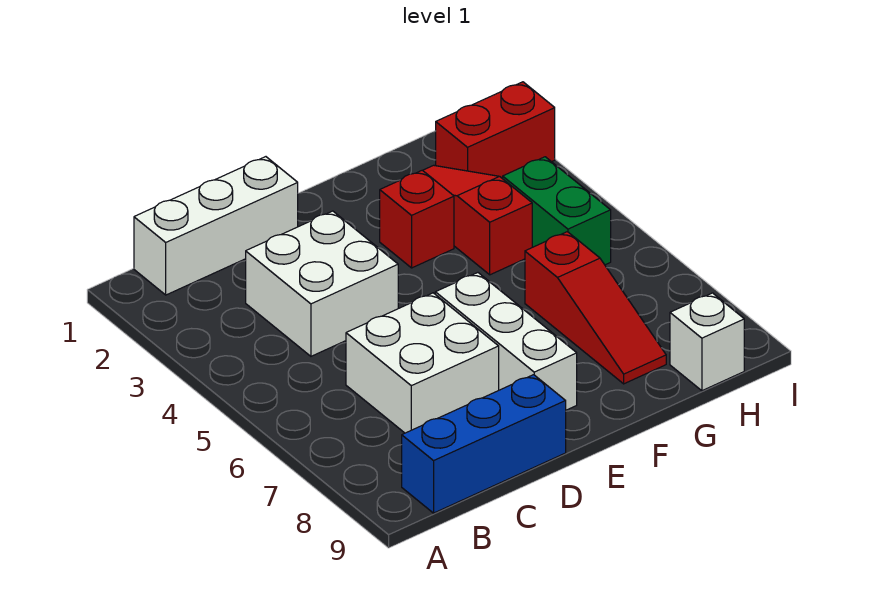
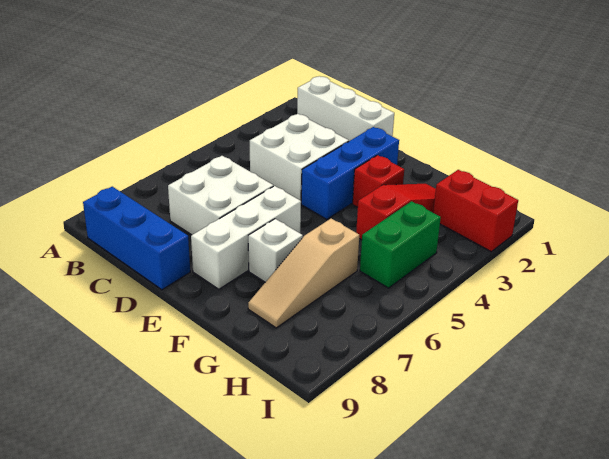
none -> blue brick E2:E4 level 1
red slope G6:G8 level 1 top 6 -> tan slope G6:G8 level 1 top 6
white brick H9 level 1 -> white brick F7 level 1

